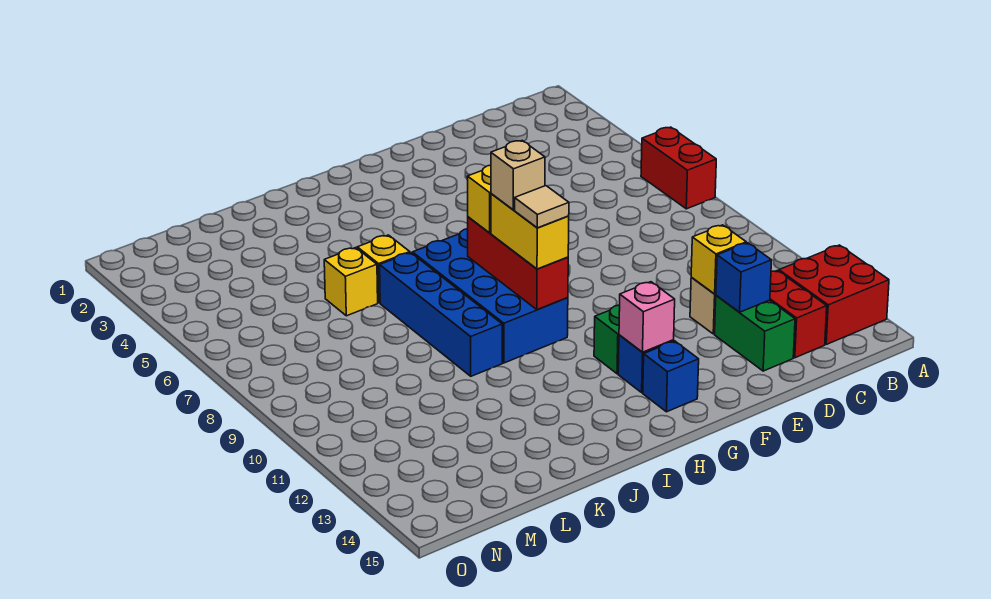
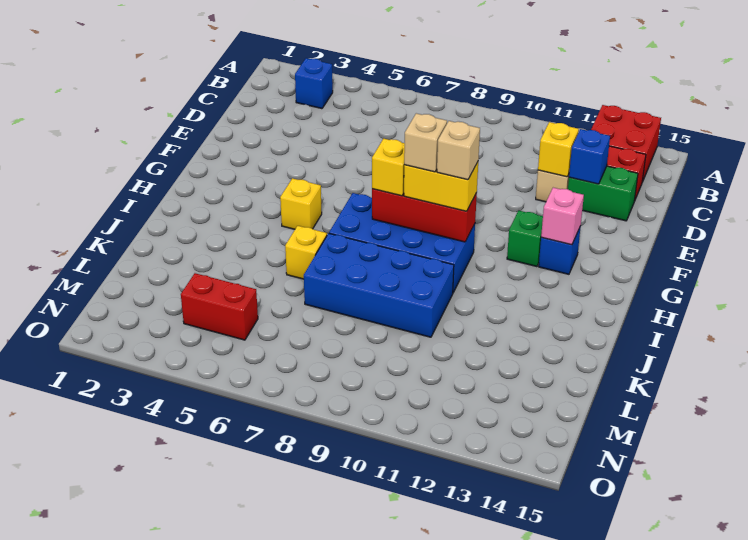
red brick A6:A7 level 1 -> red brick M4:M5 level 1
blue brick G14 level 1 -> blue brick B3 level 1
tan tile H10 level 4 -> tan brick H10 level 4
blue brick J7:J10 level 1 -> blue brick J7:K10 level 1
yellow brick K6 level 1 -> yellow brick H5 level 1

